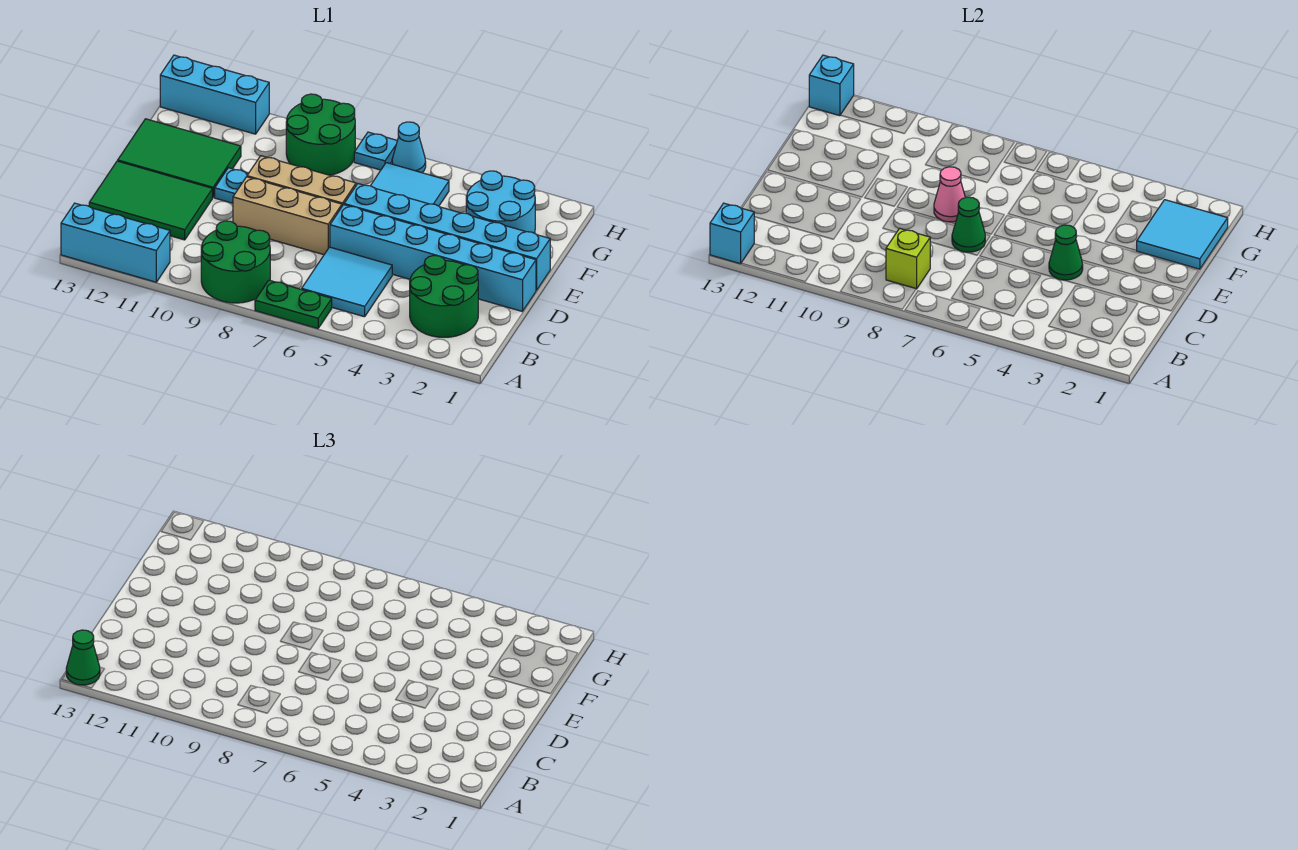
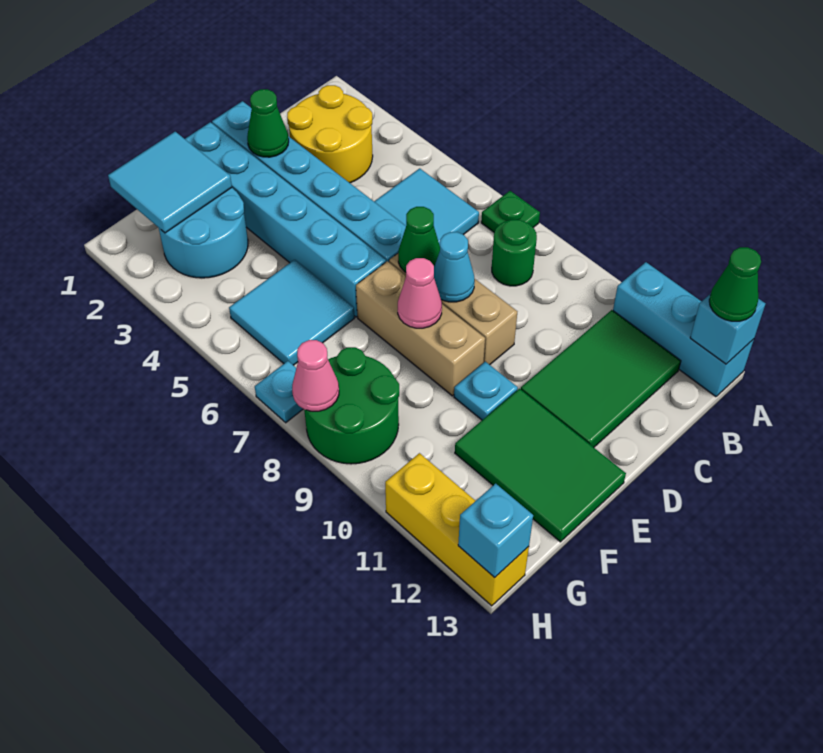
green plate A6:A7 level 1 -> green plate A7 level 1
green round brick A8:B9 level 1 -> green round brick B8 level 1
green round brick B2:C3 level 1 -> yellow round brick B2:C3 level 1
lime brick B8 level 2 -> none
green tile C11:D13 level 1 -> green tile B11:D12 level 1
green cone D4 level 2 -> green cone D2 level 2
cyan cone H6 level 1 -> cyan cone D8 level 2
none -> pink cone H8 level 2
cyan brick H11:H13 level 1 -> yellow brick H11:H13 level 1

